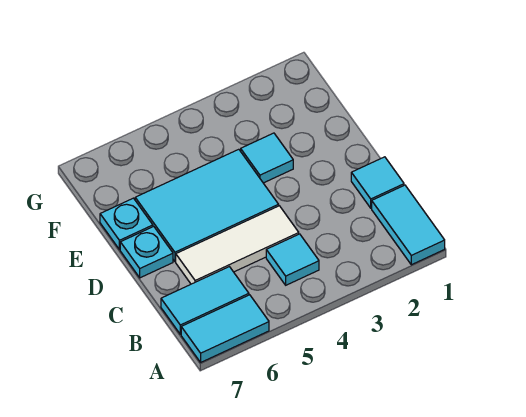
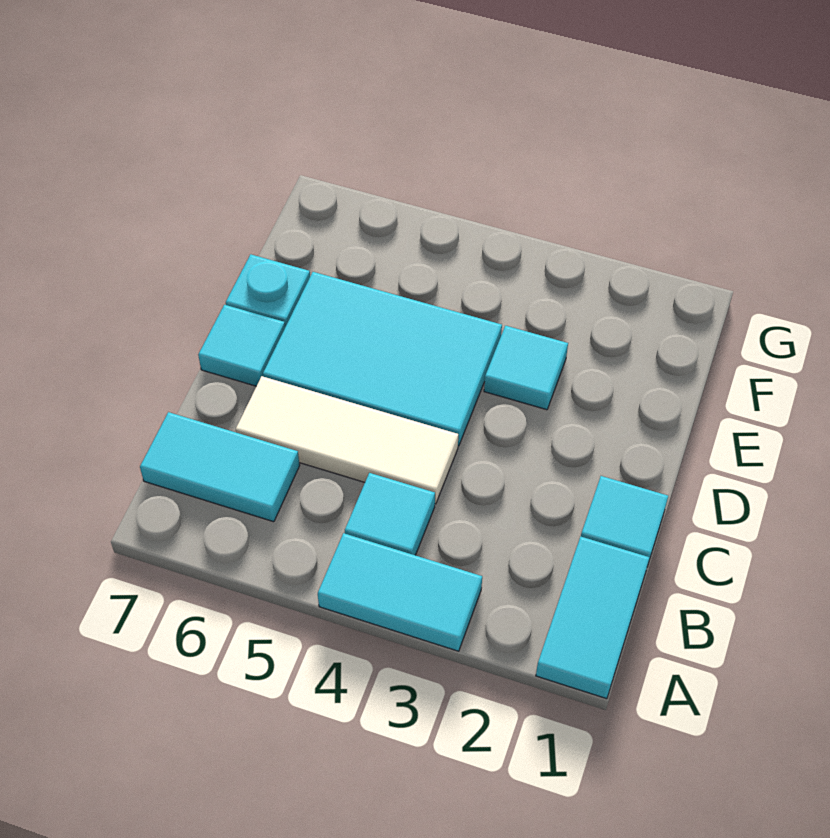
cyan tile A6:A7 level 1 -> cyan tile A3:A4 level 1
cyan plate D7 level 1 -> cyan tile D7 level 1

